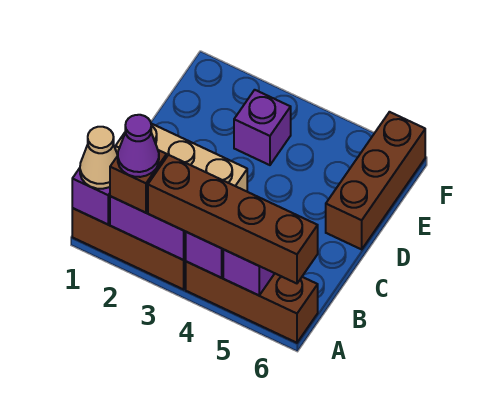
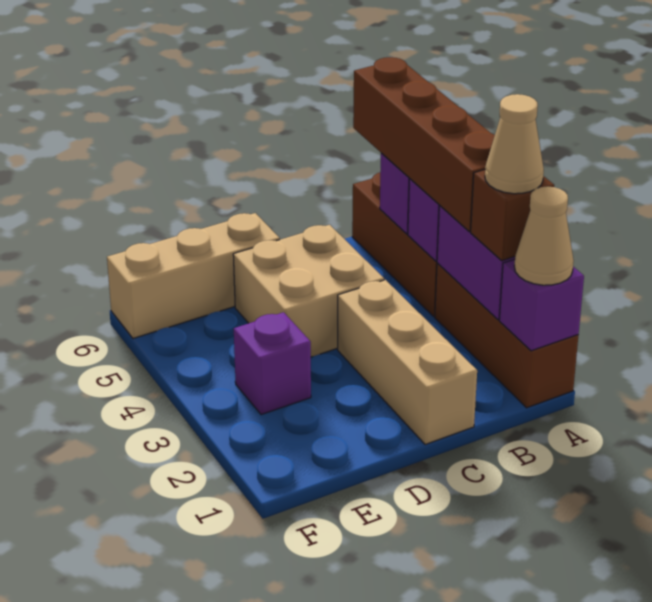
purple cone A2 level 4 -> tan cone A2 level 4
none -> tan brick C4:D5 level 1
brown brick D6:F6 level 1 -> tan brick D6:F6 level 1

